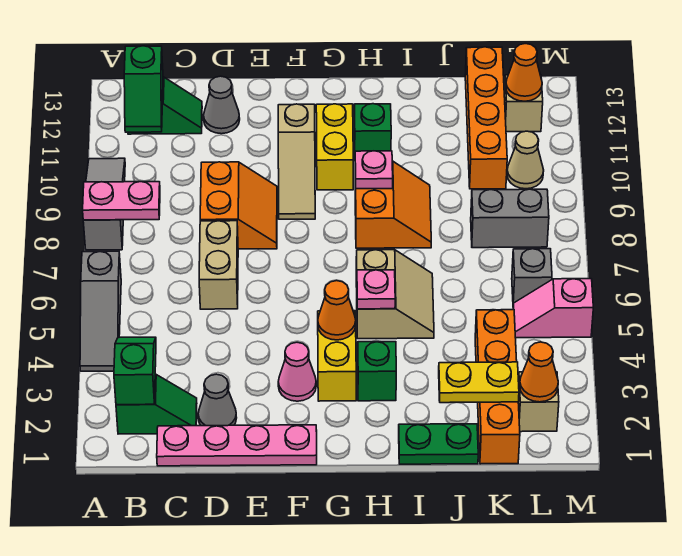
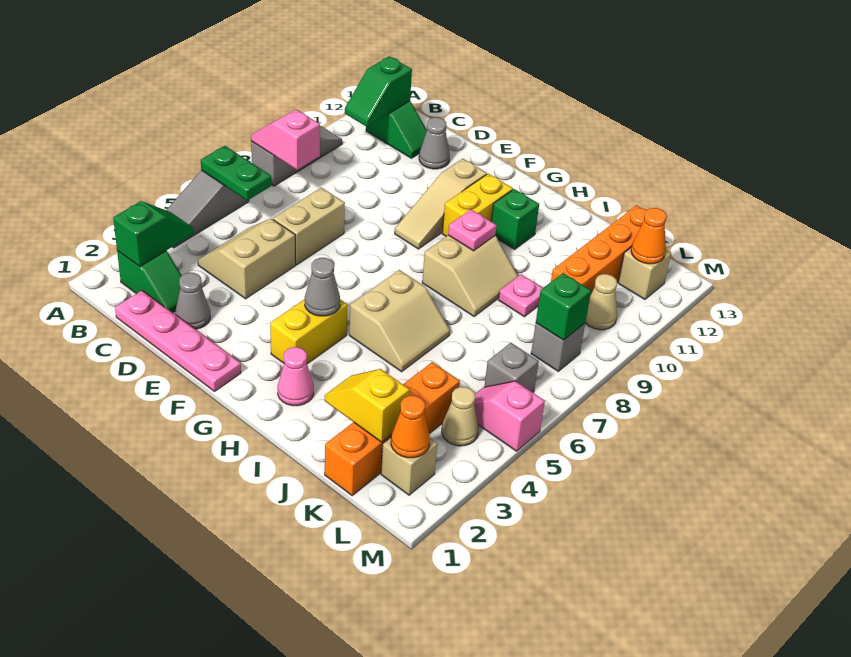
pink plate A8:B8 level 2 -> pink slope A8:B8 level 2 top B
none -> tan slope C4:D5 level 1 top D
orange slope D8:E9 level 1 top D -> none
pink cone F3 level 1 -> pink cone H2 level 1
orange cone G4 level 2 -> grey cone G4 level 2
green brick H3 level 1 -> green brick L8 level 2
pink plate H5 level 2 -> pink plate J9 level 1
orange slope H8:I9 level 1 top H -> tan slope H8:I9 level 1 top H
green plate I1:J1 level 1 -> green plate A6:B6 level 2
yellow plate J2:K2 level 2 -> yellow slope J2:K2 level 2 top K
grey brick K8:L8 level 1 -> grey brick L8 level 1
none -> tan cone L4 level 1

